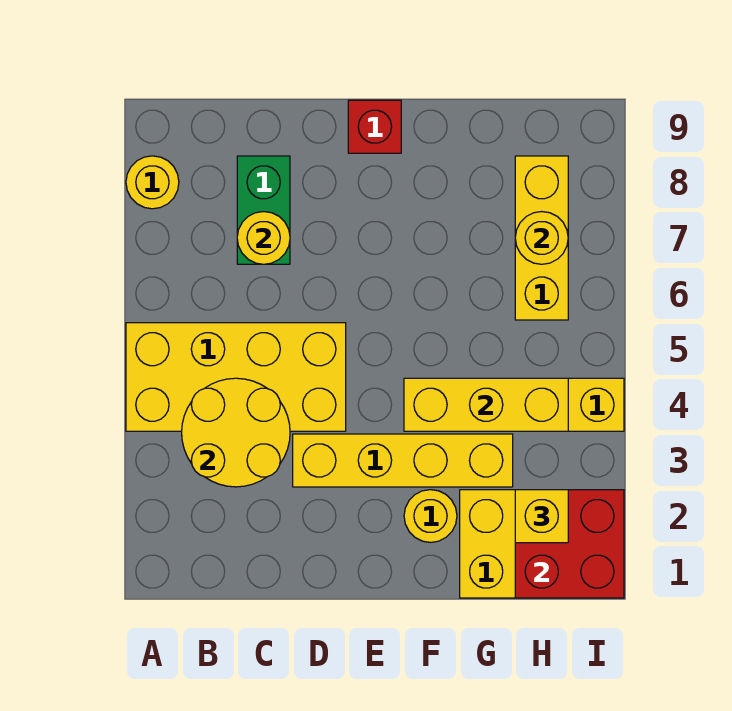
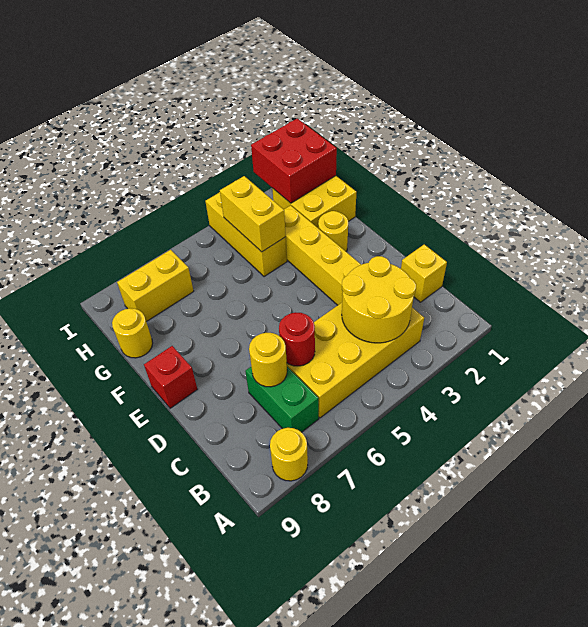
yellow brick A4:D5 level 1 -> yellow brick B3:C6 level 1
none -> red round brick C6 level 2
green brick C7:C8 level 1 -> green brick B7:C7 level 1
yellow brick F4:H4 level 2 -> yellow brick G4:H4 level 2
yellow brick H2 level 3 -> yellow brick C1 level 1
yellow brick H6:H8 level 1 -> yellow brick H7:H8 level 1
yellow round brick H7 level 2 -> yellow round brick G9 level 1

